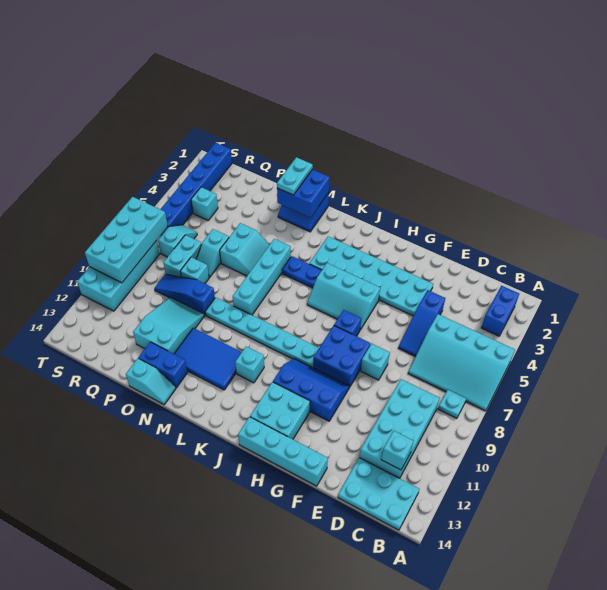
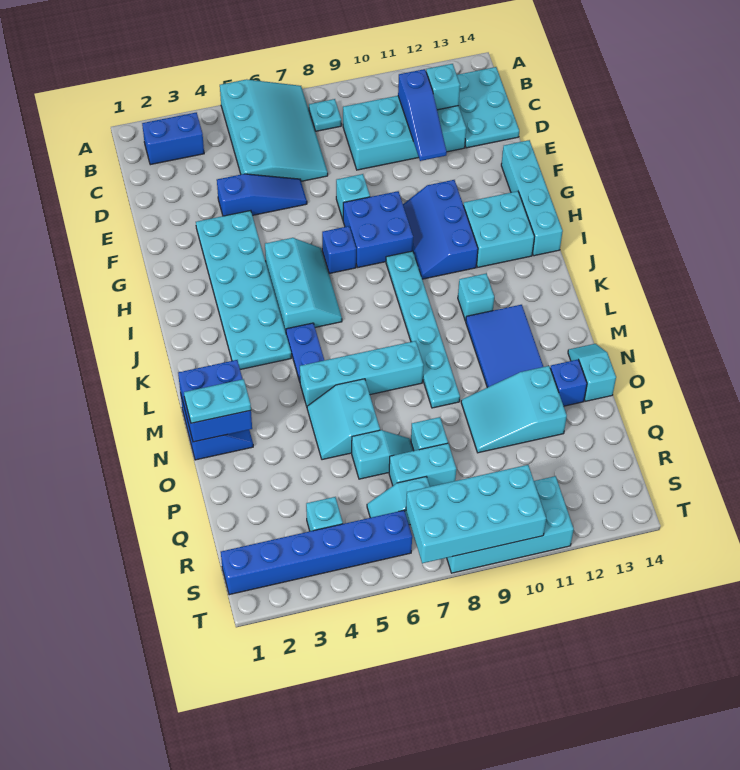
cyan slope N5:O6 level 1 top O -> cyan slope N5:O6 level 1 top 6
blue brick N13:O13 level 1 -> blue brick O13 level 1
blue slope O9:Q9 level 1 top O -> blue slope C11:E11 level 2 top C

